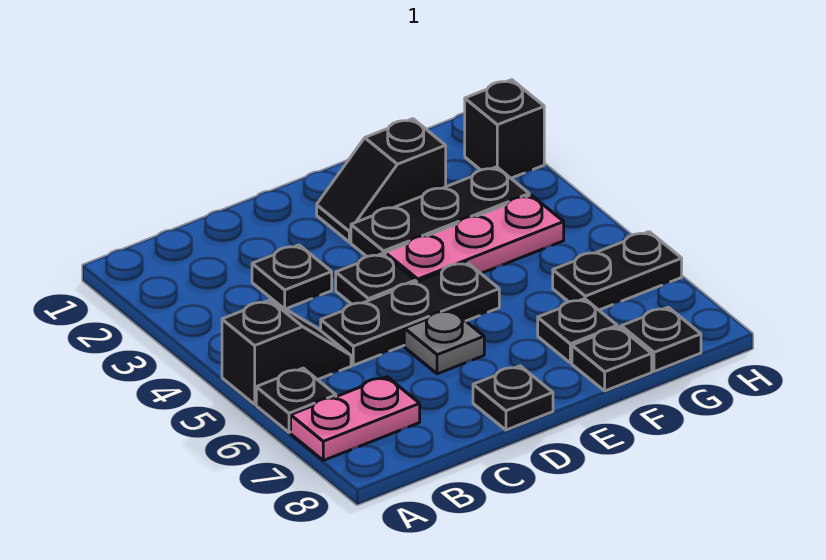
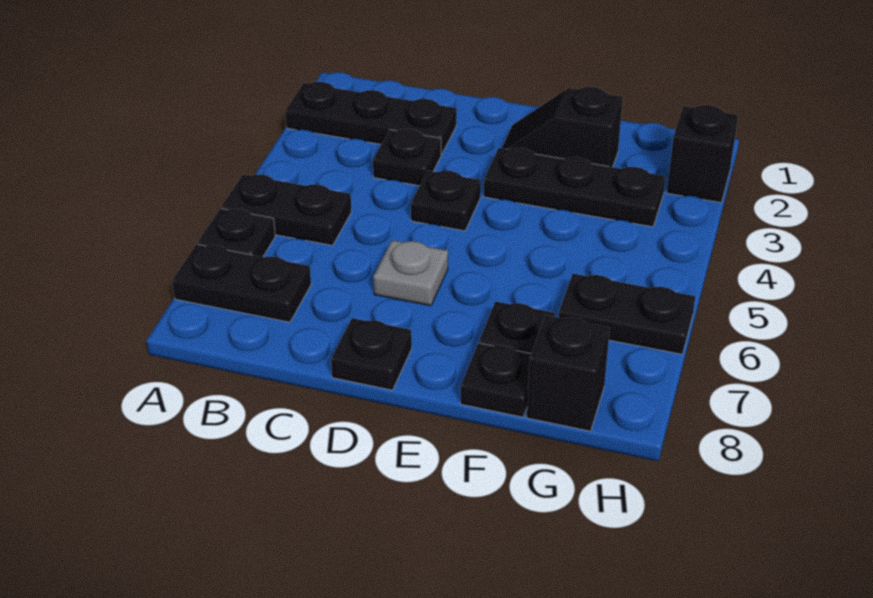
black slope A5:B5 level 1 top A -> black plate A5:B5 level 1
pink plate A7:B7 level 1 -> black plate A7:B7 level 1
black plate C5:E5 level 1 -> black plate A2:C2 level 1
pink plate E4:G4 level 1 -> none
black plate G8 level 1 -> black brick G8 level 1

